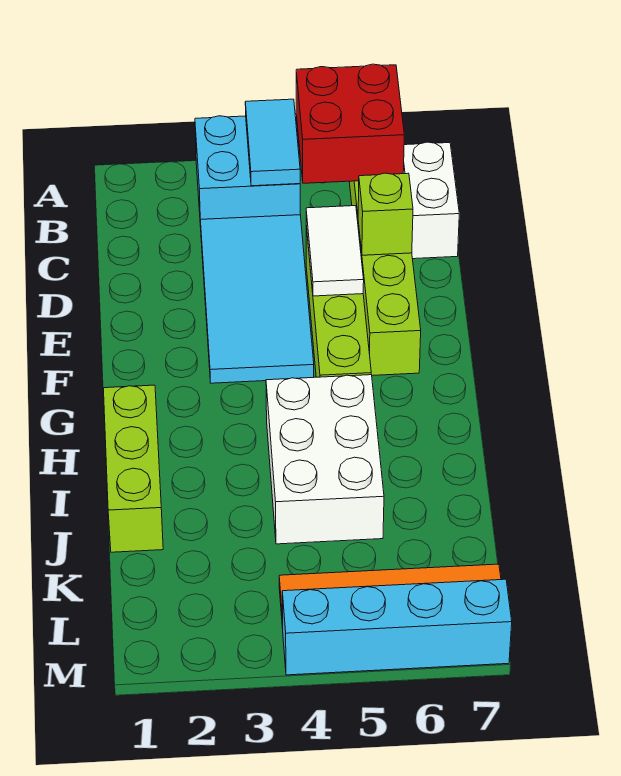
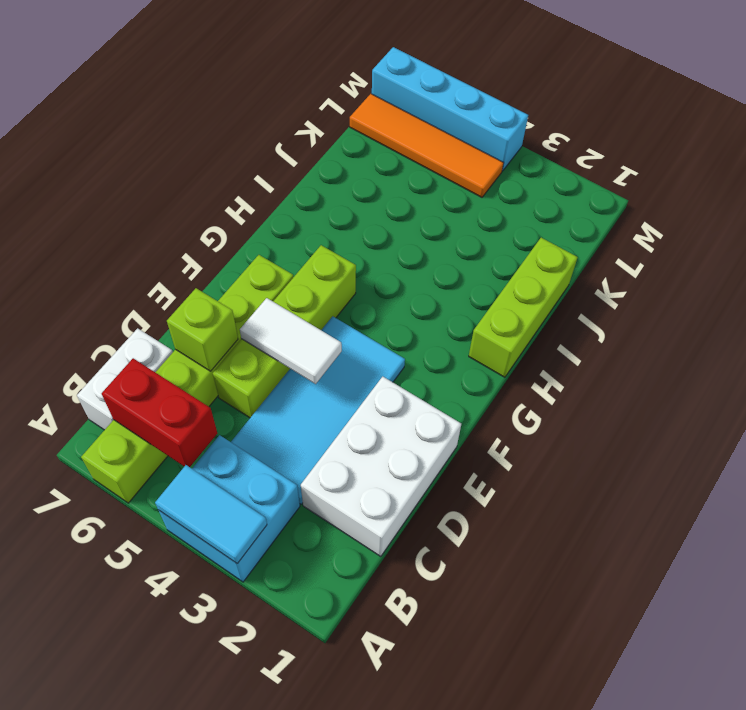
cyan tile A4:B4 level 2 -> cyan tile A3:A4 level 2
red brick A5:B6 level 2 -> red brick B5:B6 level 2
white tile D5:E5 level 2 -> white tile E4:E5 level 2
white brick H4:J5 level 1 -> white brick C1:E2 level 1

